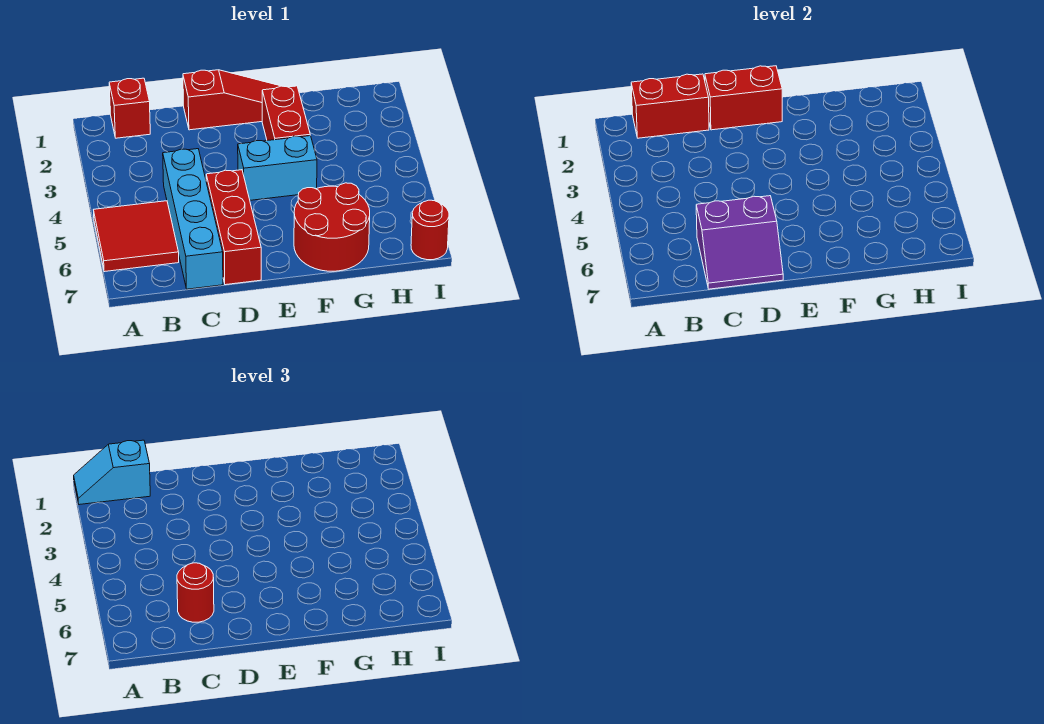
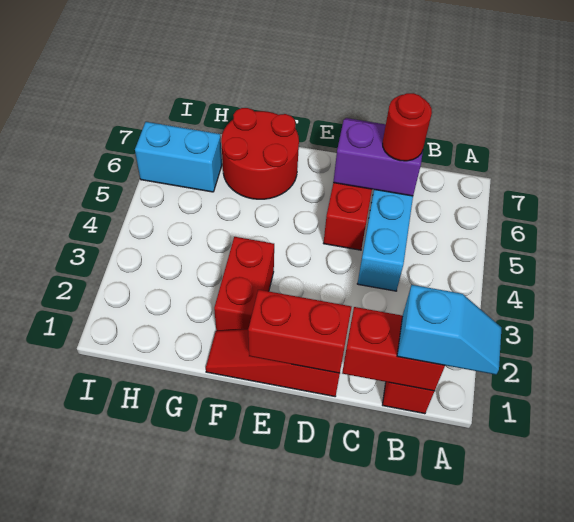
red tile A5:B6 level 1 -> none
cyan brick E4:F4 level 1 -> cyan brick H6:I6 level 1
red round brick I7 level 1 -> none

